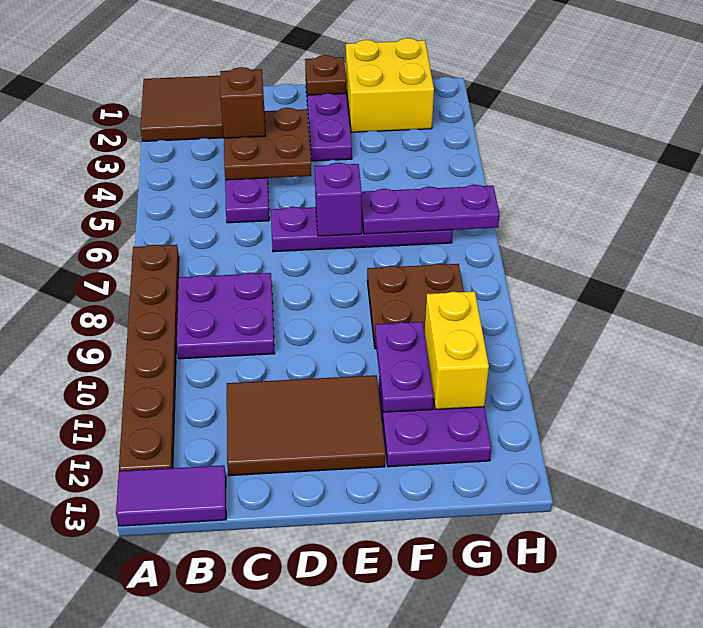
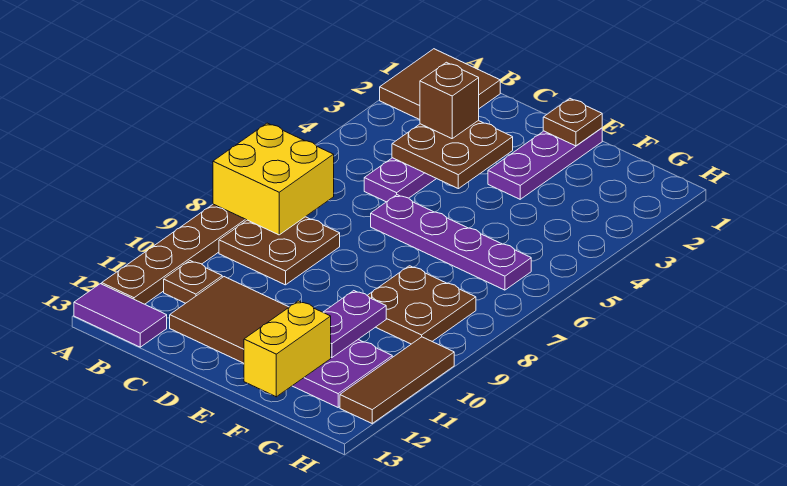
purple plate B8:C9 level 1 -> brown plate B8:C9 level 1
none -> brown plate B11 level 1
purple brick E6 level 2 -> none
yellow brick F1:G2 level 1 -> yellow brick A7:B8 level 2
purple plate F6:H6 level 2 -> none
yellow brick G10:G11 level 2 -> yellow brick F12:F13 level 2
none -> brown tile H10:H12 level 1

